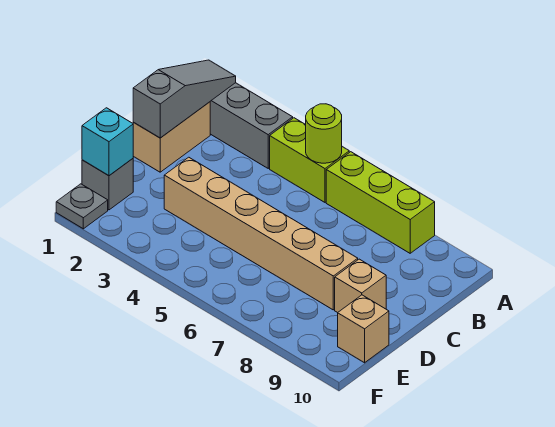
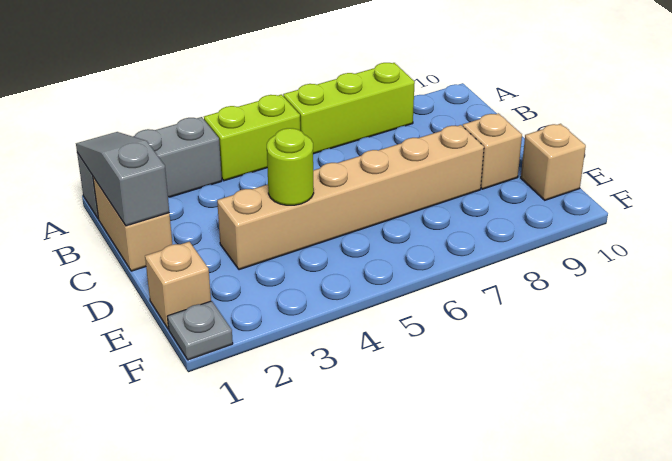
lime round brick A5 level 2 -> lime round brick D4 level 2
grey brick E1 level 1 -> tan brick E1 level 1
cyan brick E1 level 2 -> none

